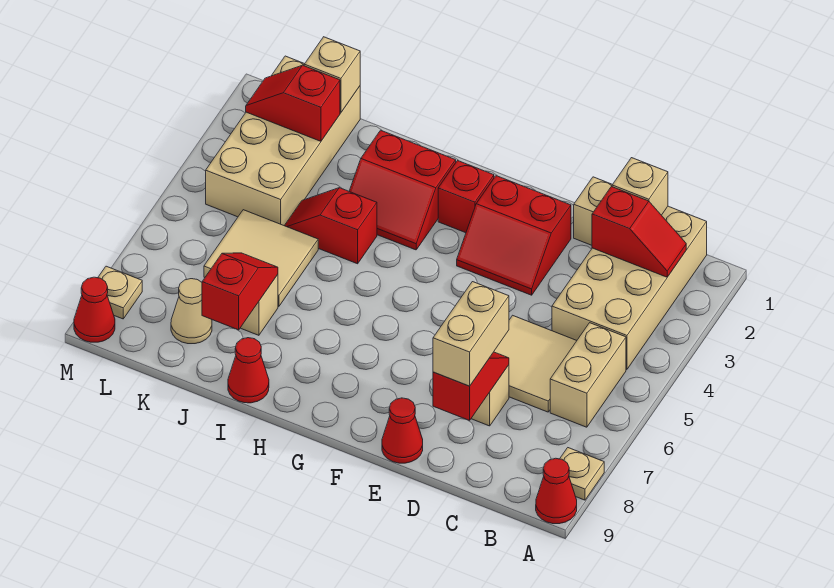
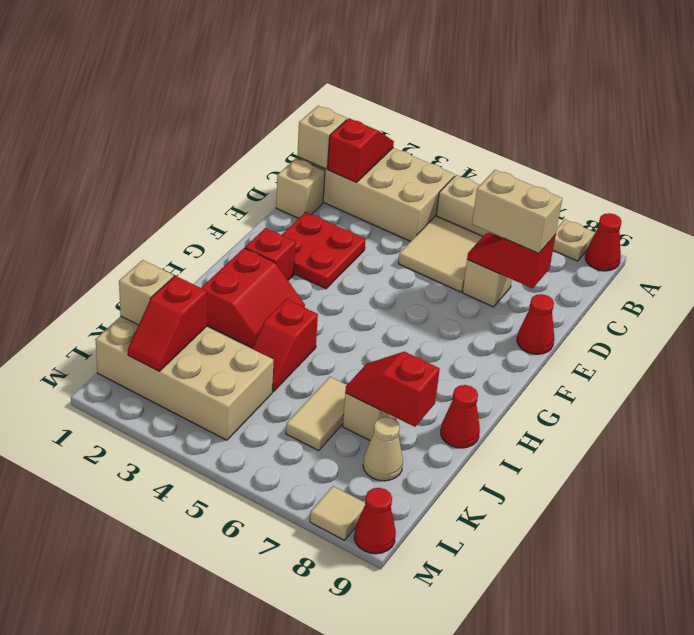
red slope E2:F3 level 1 top 2 -> red plate E2:F3 level 1
tan tile J5:K6 level 1 -> tan tile J6:K6 level 1
tan plate M8 level 1 -> tan tile M8 level 1

